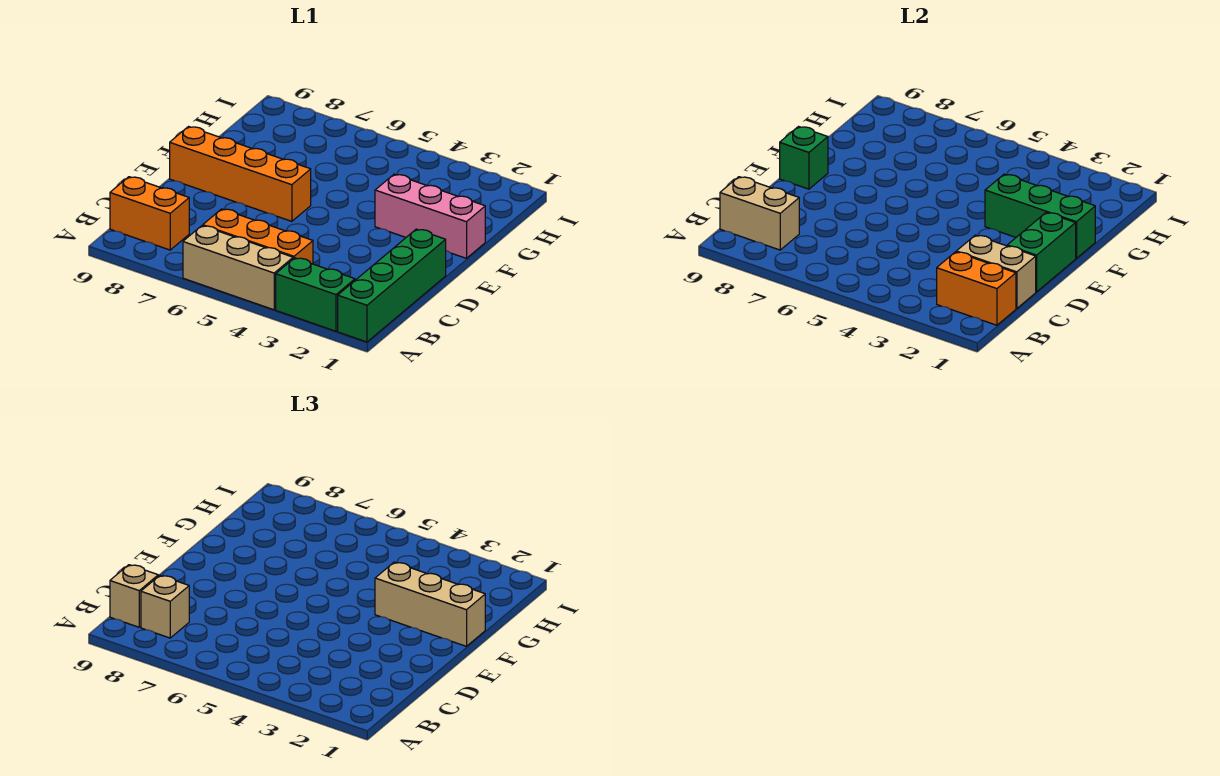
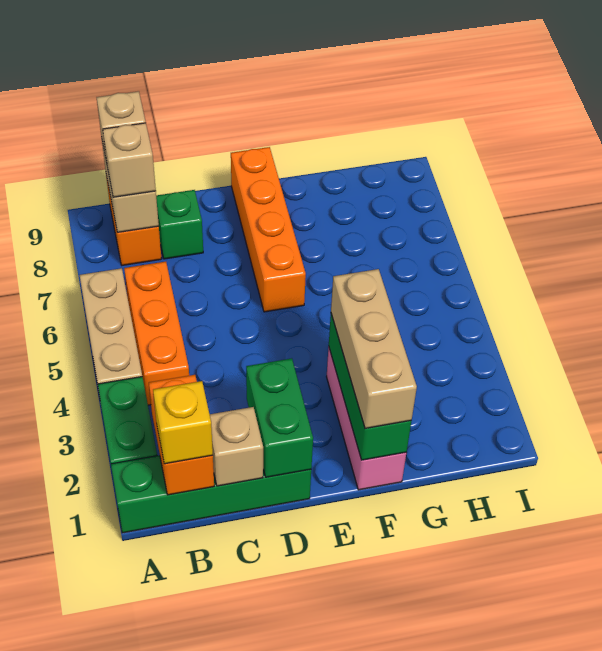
none -> yellow brick B1 level 3
tan brick C1:C2 level 2 -> tan brick C1 level 2
green brick D1:E1 level 2 -> green brick D1:D2 level 2
green brick E9 level 2 -> green brick C8 level 1

